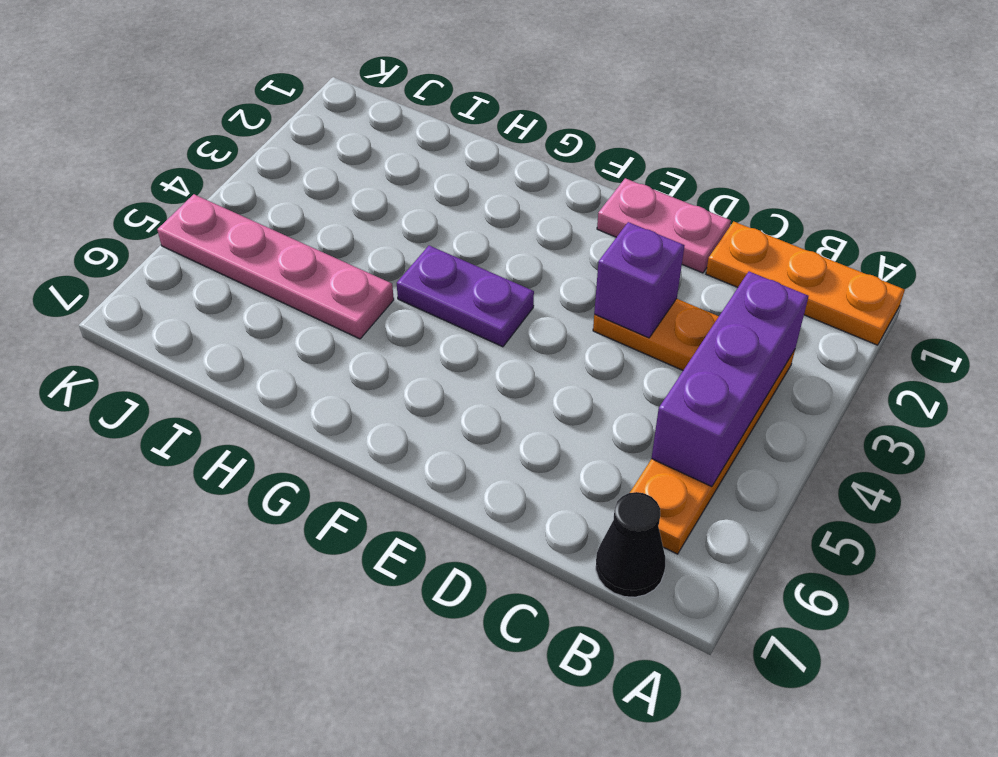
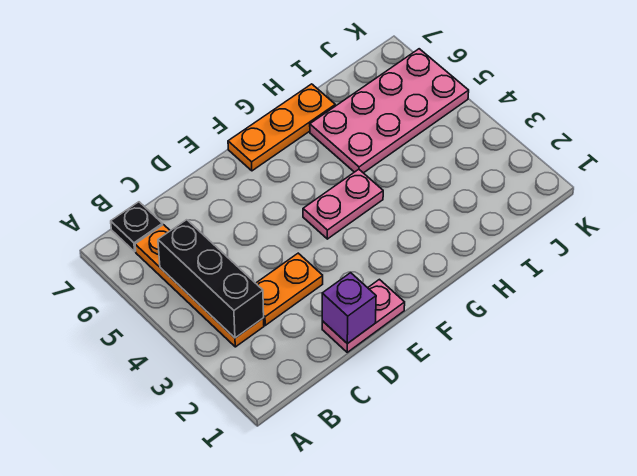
orange plate A1:C1 level 1 -> orange plate F7:H7 level 1
purple brick B3:B5 level 2 -> black brick B3:B5 level 2
black cone B7 level 1 -> black plate B7 level 1
purple brick D3 level 2 -> purple brick D1 level 2
purple plate F4:G4 level 1 -> pink plate F4:G4 level 1
pink plate H5:K5 level 1 -> pink plate H5:K6 level 1

